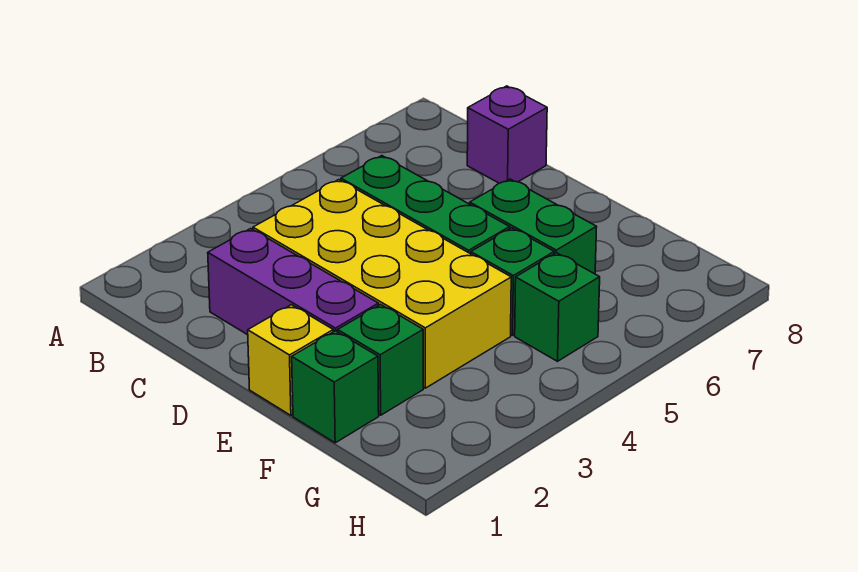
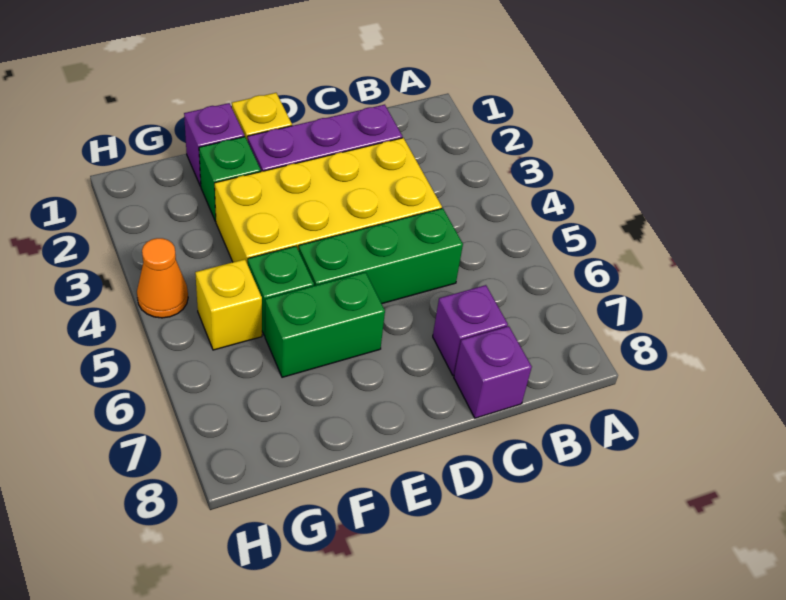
none -> purple brick C7 level 1
green brick F1 level 1 -> purple brick F1 level 1
green brick G5 level 1 -> yellow brick G5 level 1
none -> orange cone H4 level 1

